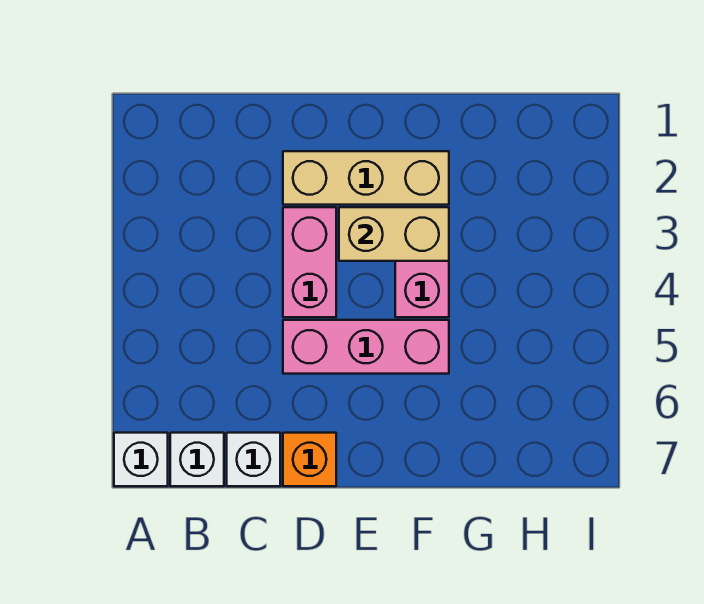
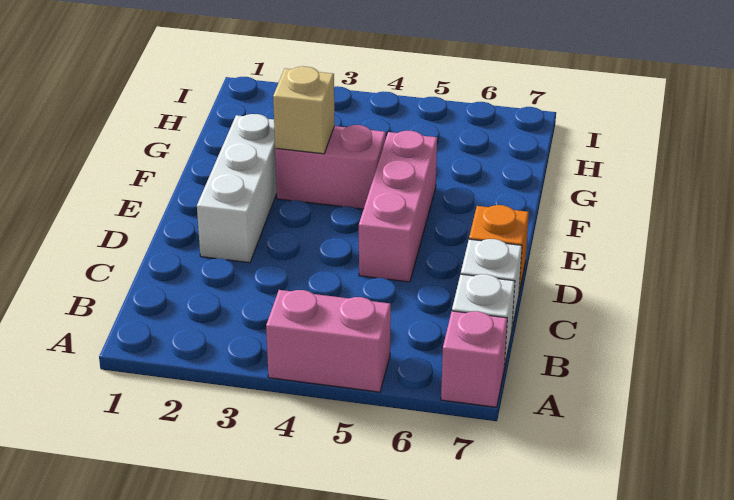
white brick A7 level 1 -> pink brick A7 level 1
tan brick D2:F2 level 1 -> white brick D2:F2 level 1
pink brick D3:D4 level 1 -> pink brick A4:A5 level 1
tan brick E3:F3 level 2 -> tan brick F3 level 2

